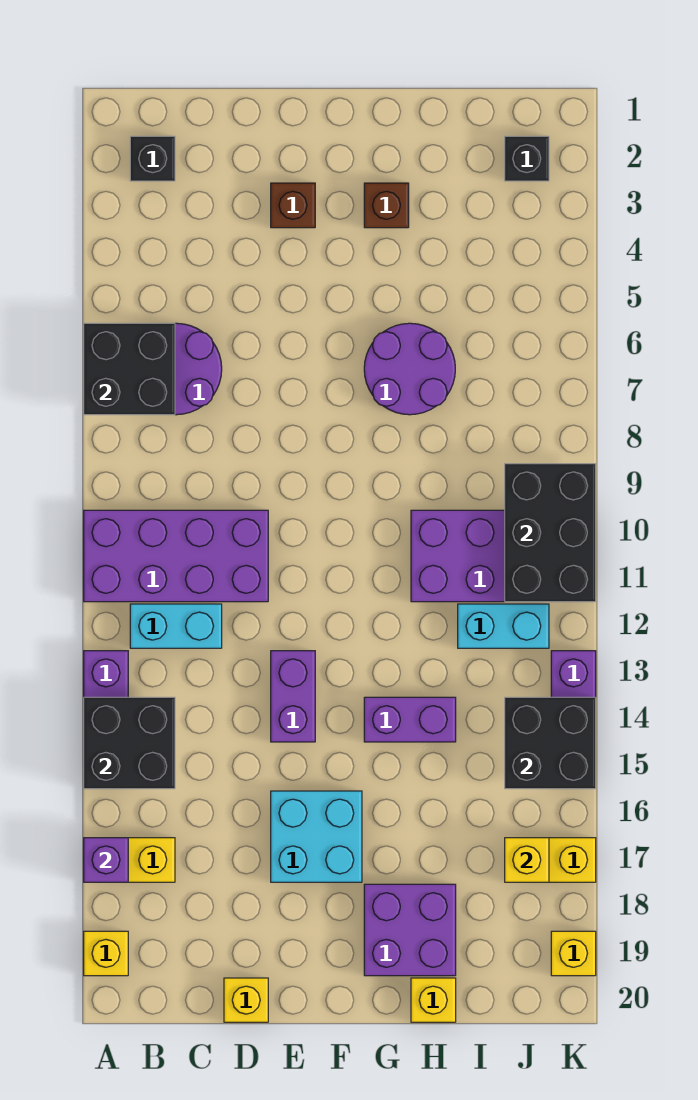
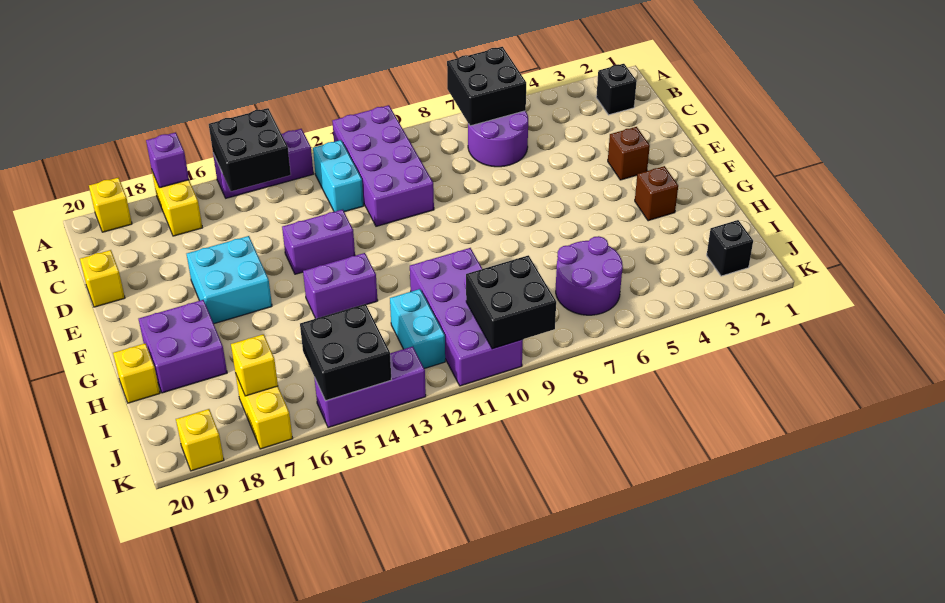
purple round brick G6:H7 level 1 -> purple round brick I6:J7 level 1
purple brick G14:H14 level 1 -> purple brick G13:G14 level 1
black brick J9:K11 level 2 -> black brick J9:K10 level 2

